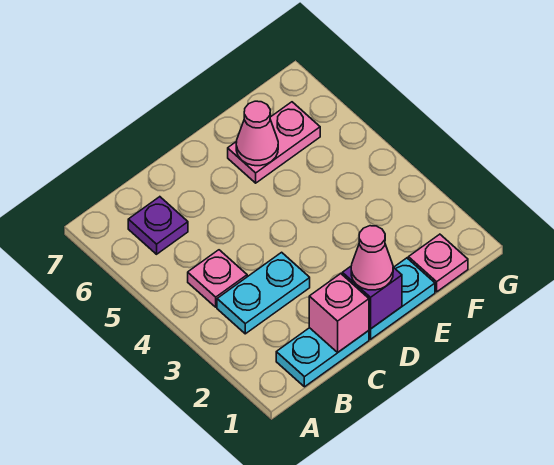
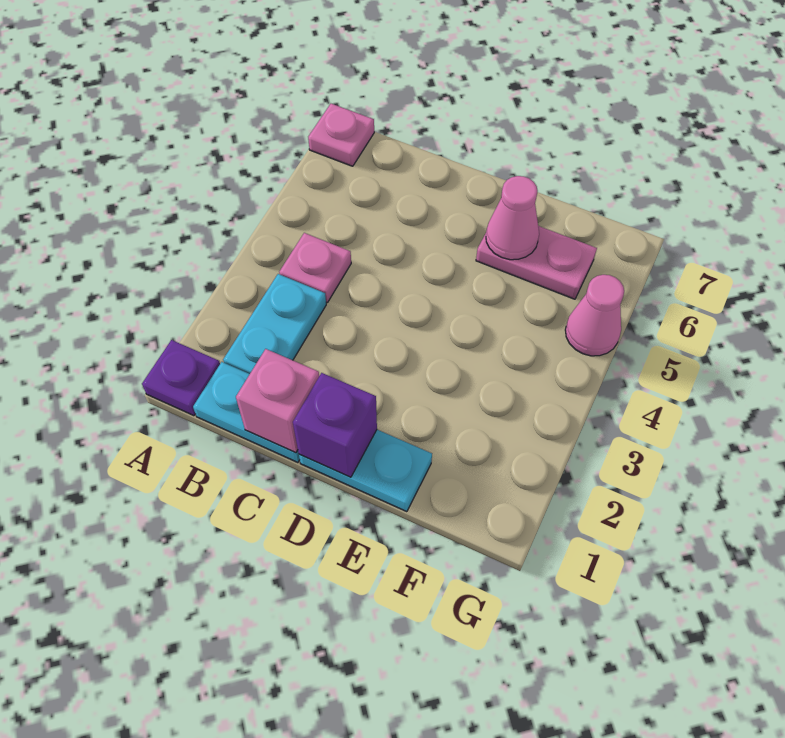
cyan plate B3:C3 level 1 -> cyan plate B2:B3 level 1
purple plate B6 level 1 -> purple plate A1 level 1
pink cone D1 level 3 -> pink cone G5 level 1
pink plate F1 level 1 -> pink plate A7 level 1

